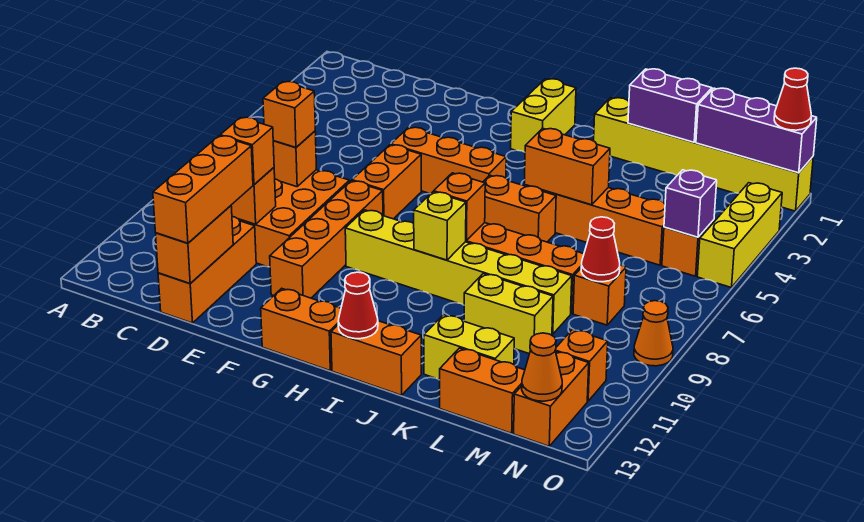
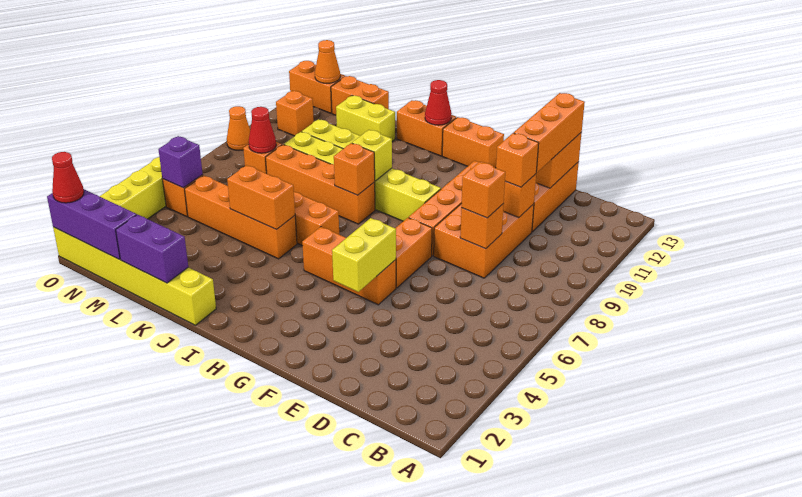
yellow brick H1:H2 level 1 -> yellow brick F4:F5 level 2
orange brick N12:N13 level 1 -> orange brick N13:O13 level 1

